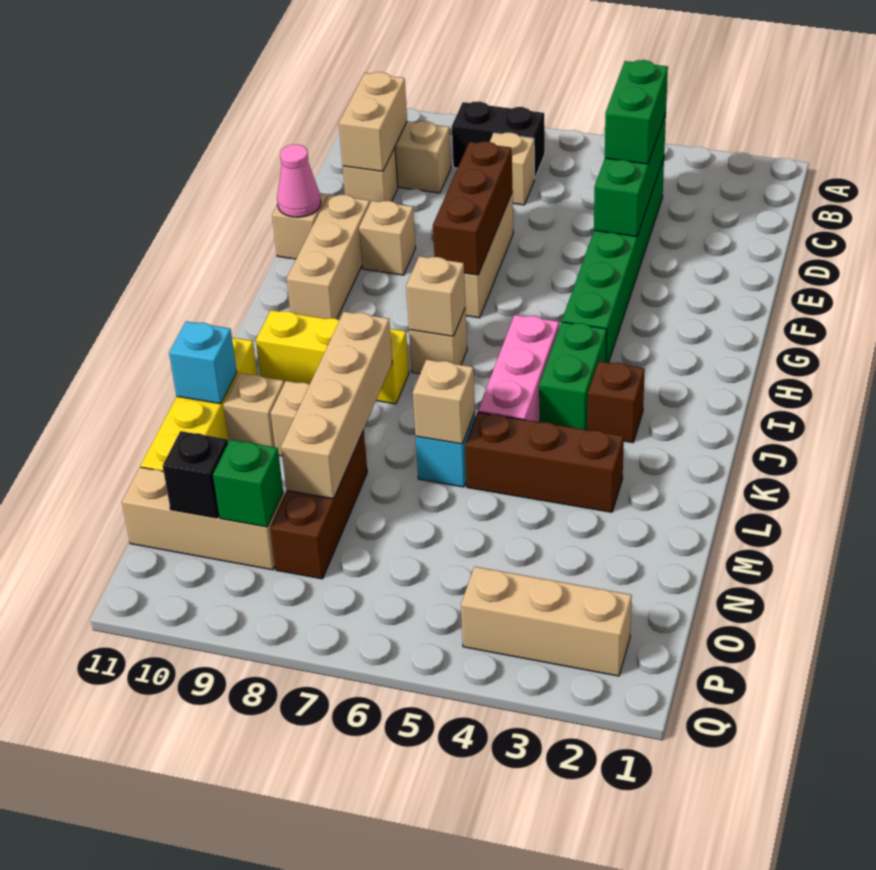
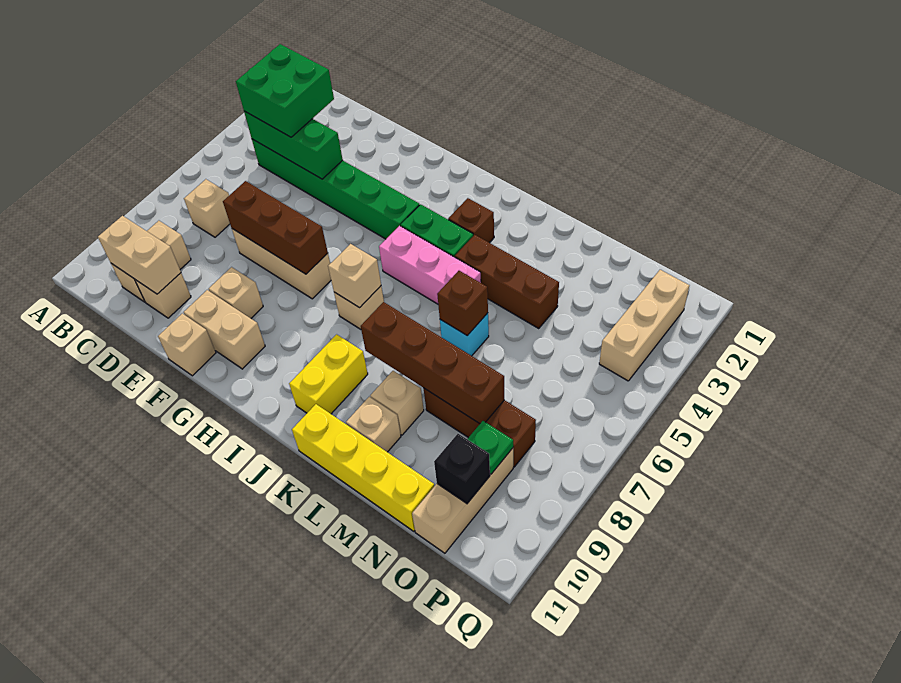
black brick B7:B8 level 1 -> none
green brick C4:D4 level 3 -> green brick C3:D4 level 3
tan brick F10:H10 level 1 -> tan brick F10:G10 level 1
pink cone F11 level 2 -> none
yellow brick J8:J10 level 1 -> yellow brick J9:J10 level 1
tan brick K8:N8 level 2 -> brown brick K8:N8 level 2
brown brick L3:L5 level 1 -> brown brick K4:M4 level 1
tan brick L6 level 2 -> brown brick L6 level 2
cyan brick L11 level 2 -> none
green brick O9 level 2 -> green plate O9 level 2

